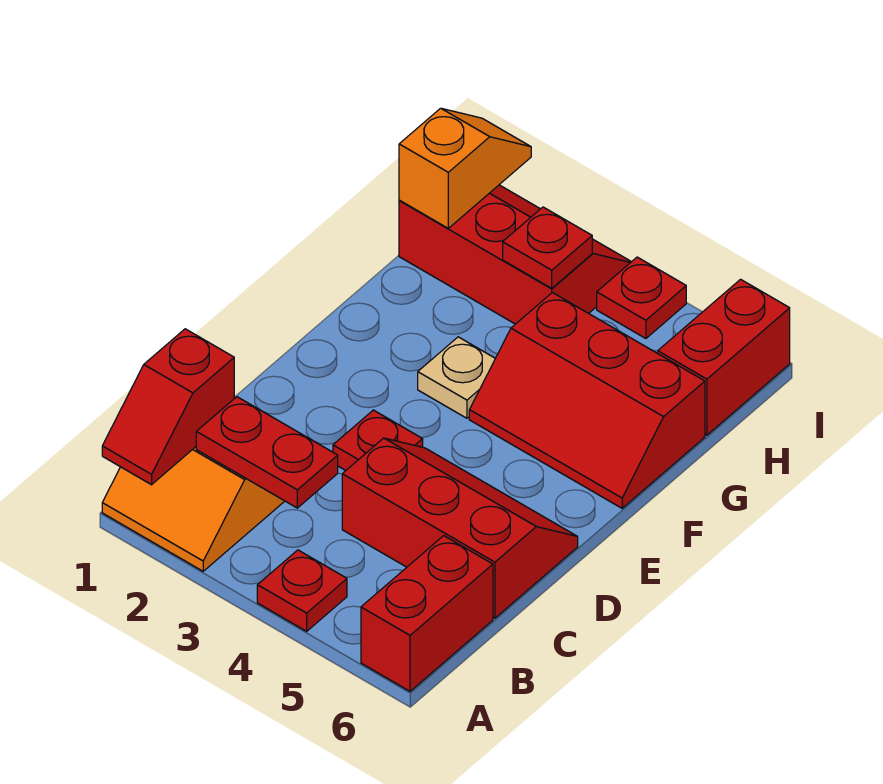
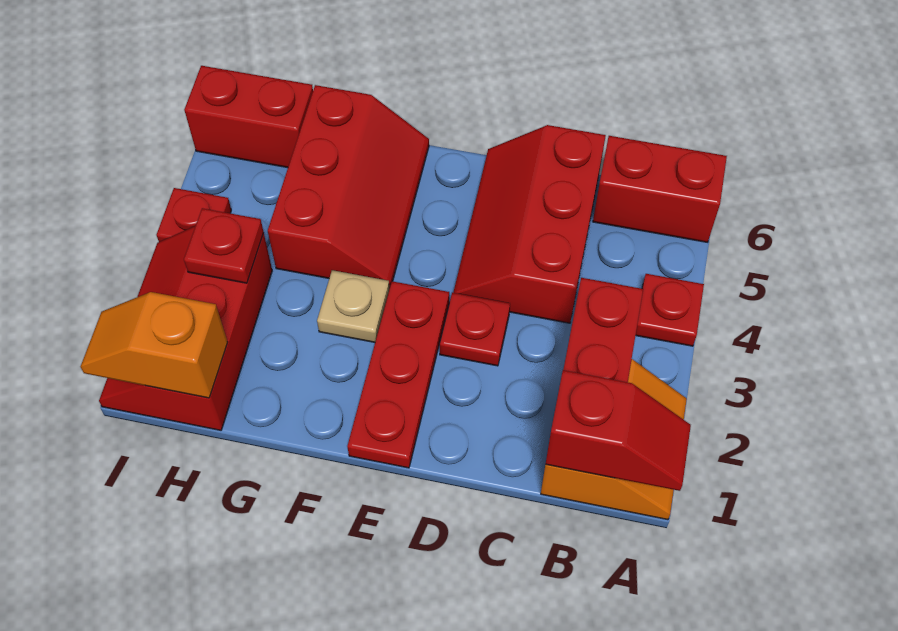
none -> red plate E1:E3 level 1

